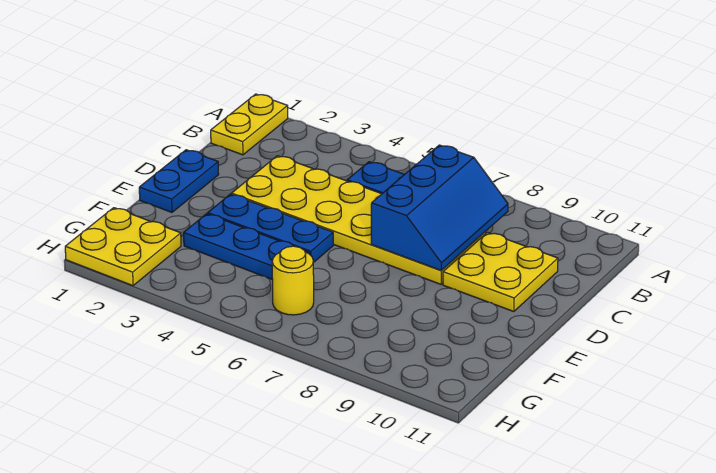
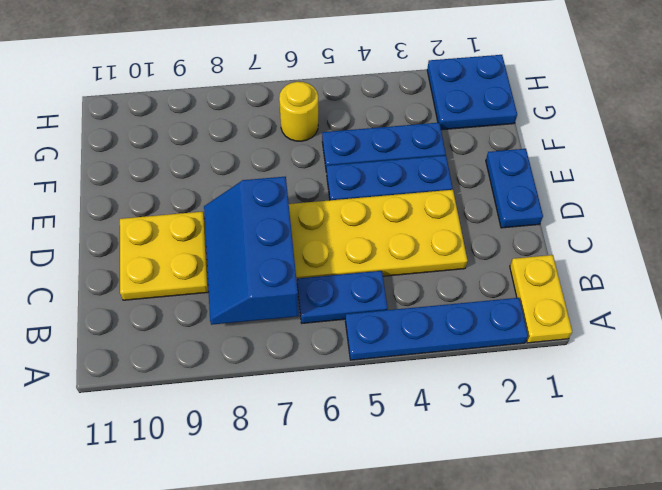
none -> blue plate A2:A5 level 1
yellow plate G1:H2 level 1 -> blue plate G1:H2 level 1

